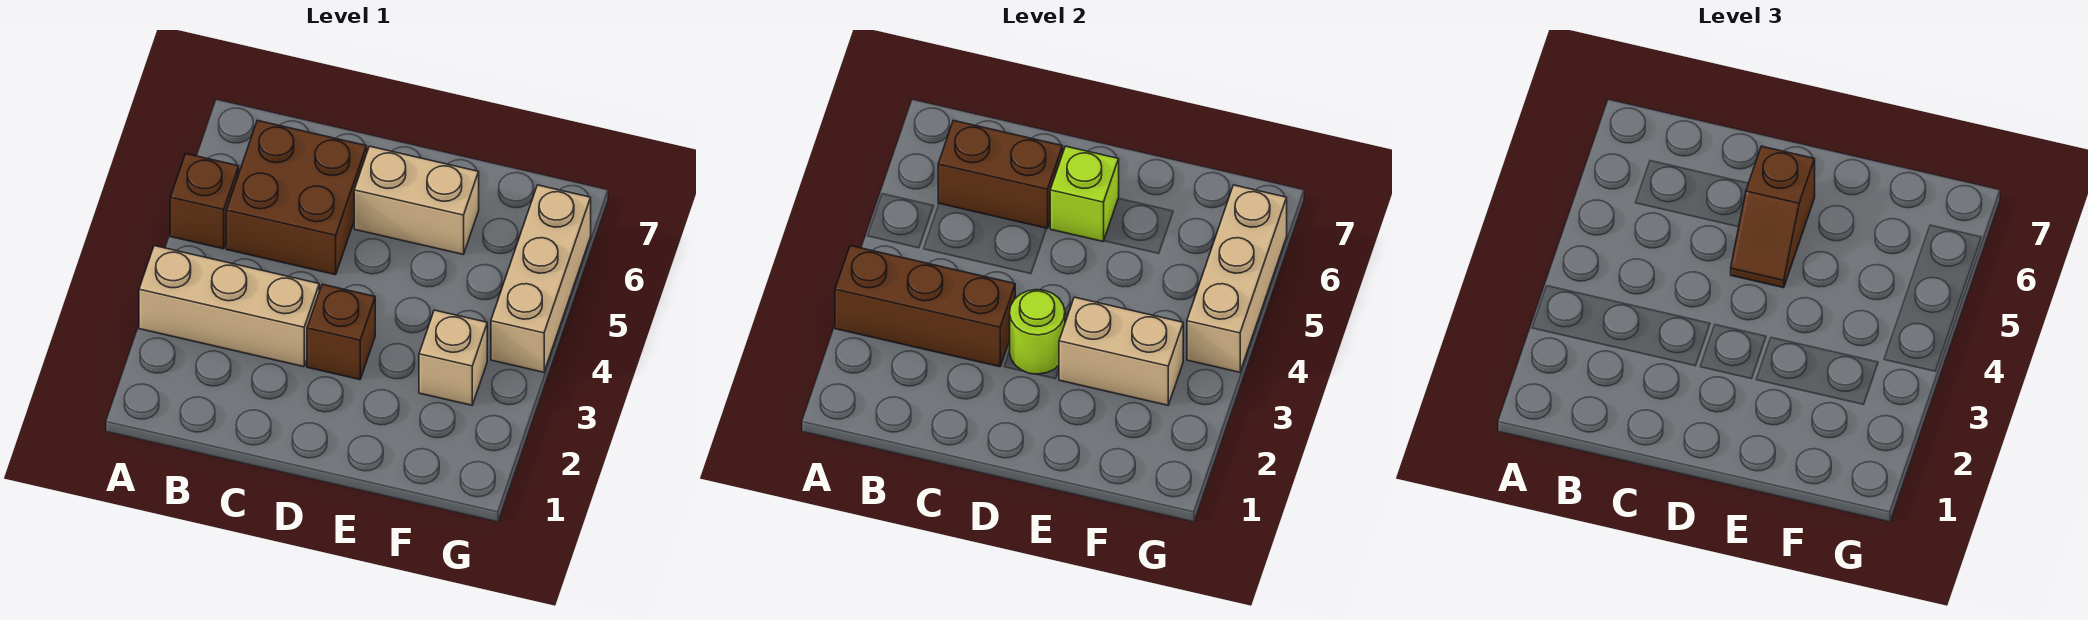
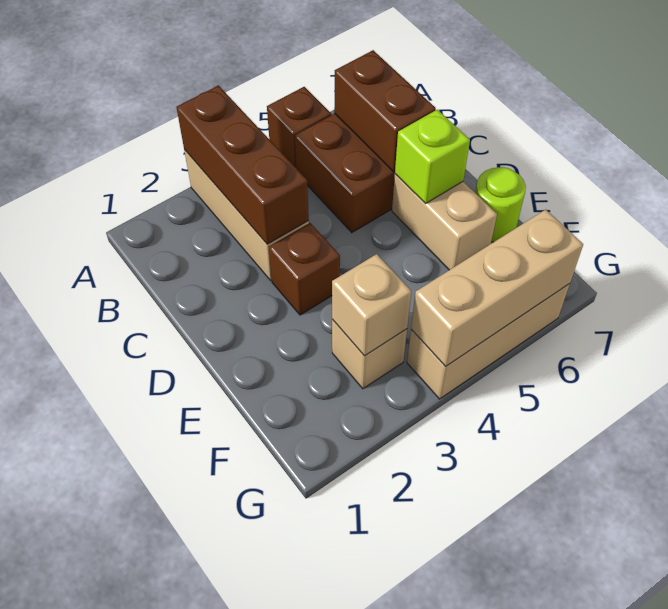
lime round brick D3 level 2 -> lime round brick E7 level 1
brown slope D5:D6 level 3 top 6 -> none
tan brick E3:F3 level 2 -> tan brick F3 level 2

